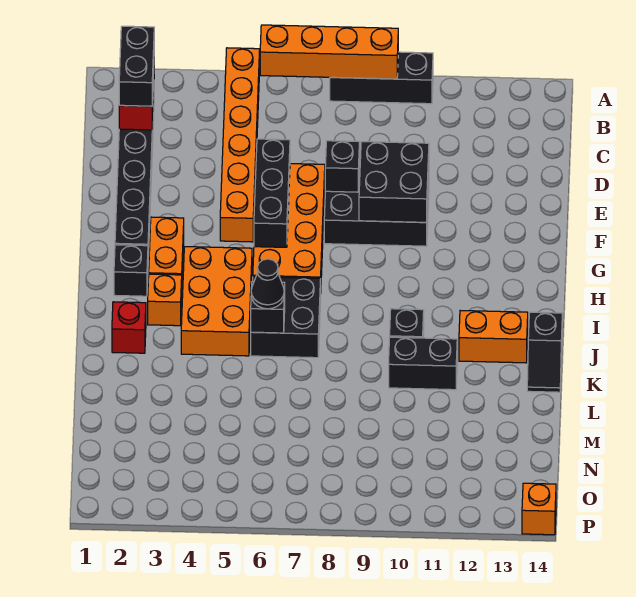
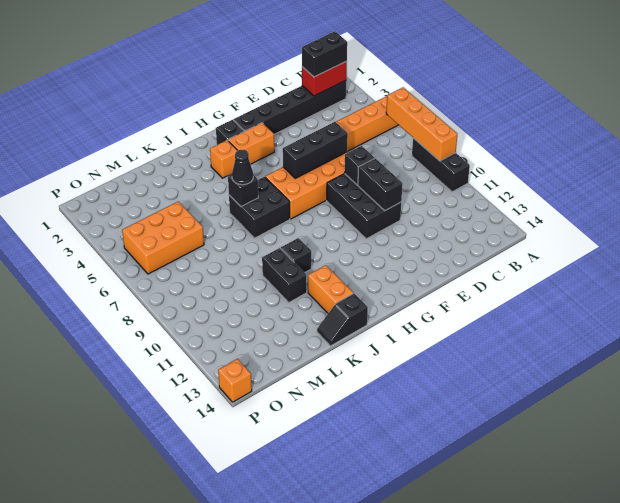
black brick E9:F10 level 2 -> black brick E9:E10 level 2
orange brick H4:J5 level 1 -> orange brick M5:O6 level 1
red brick J2 level 1 -> none

